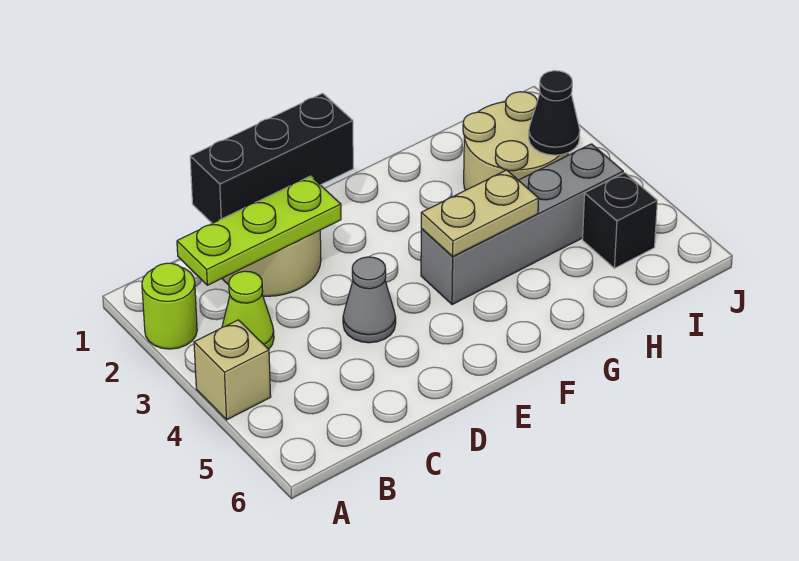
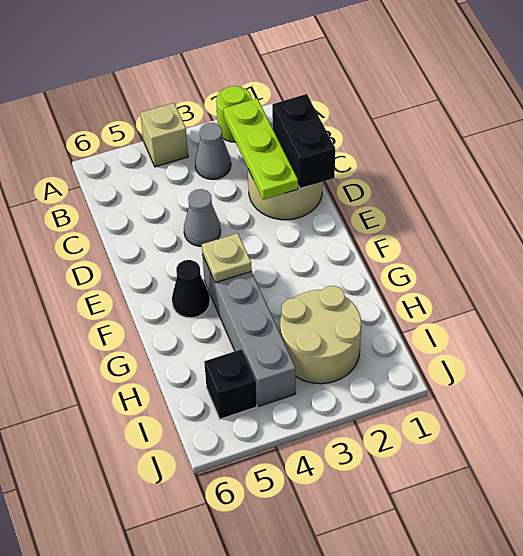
lime cone B3 level 1 -> grey cone B3 level 1
black brick C1:E1 level 2 -> black brick C1:D1 level 2
tan plate F4:G4 level 2 -> tan plate F4 level 2
black cone I3 level 2 -> black cone F5 level 1

